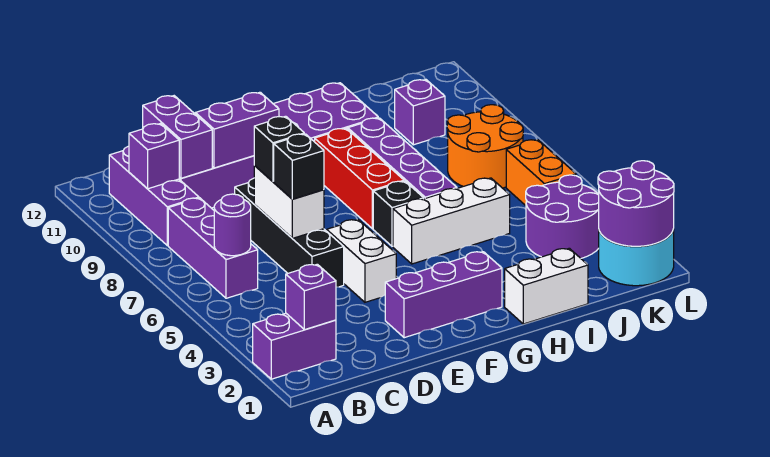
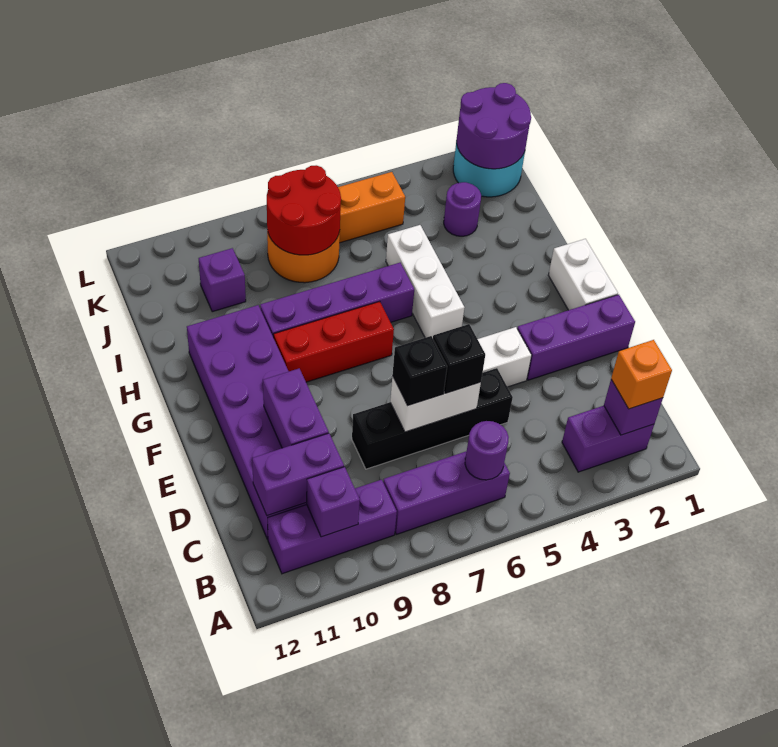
purple brick A2:B2 level 1 -> purple brick B2:B3 level 1
none -> orange brick B2 level 3
purple brick E2:G2 level 1 -> purple brick E1:E3 level 1
black brick G6 level 1 -> none
white brick H1:I1 level 1 -> white brick F1:G1 level 1
purple round brick J3:K4 level 1 -> purple round brick J3 level 1
none -> red round brick J7:K8 level 2

